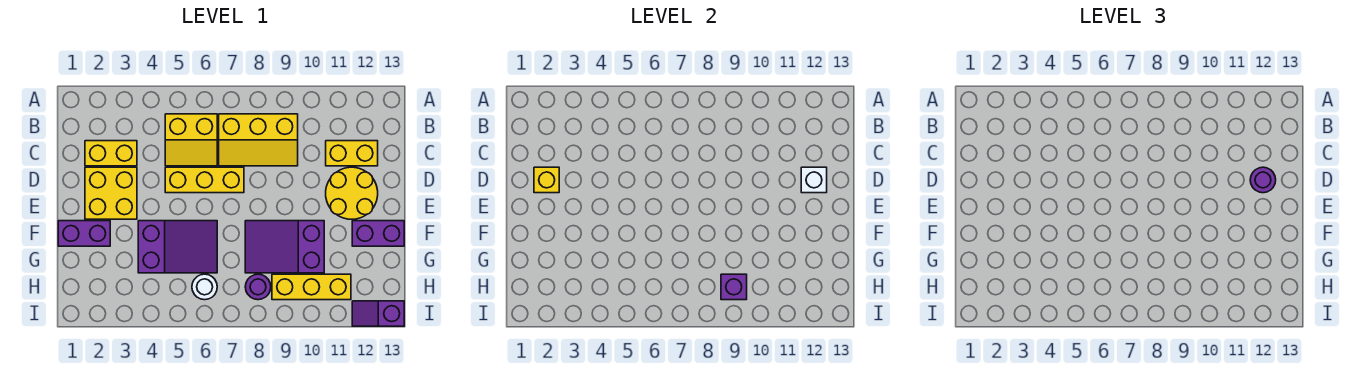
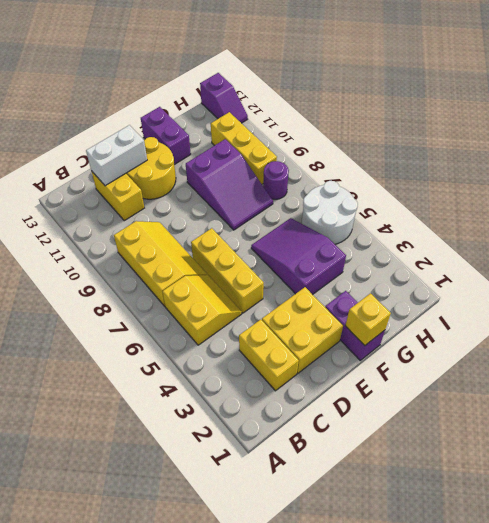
yellow brick D2 level 2 -> yellow brick F1 level 2
white brick D12 level 2 -> white brick C12:D12 level 2
purple round brick D12 level 3 -> none
white round brick H6 level 1 -> white round brick H5:I6 level 1
purple brick H9 level 2 -> none

